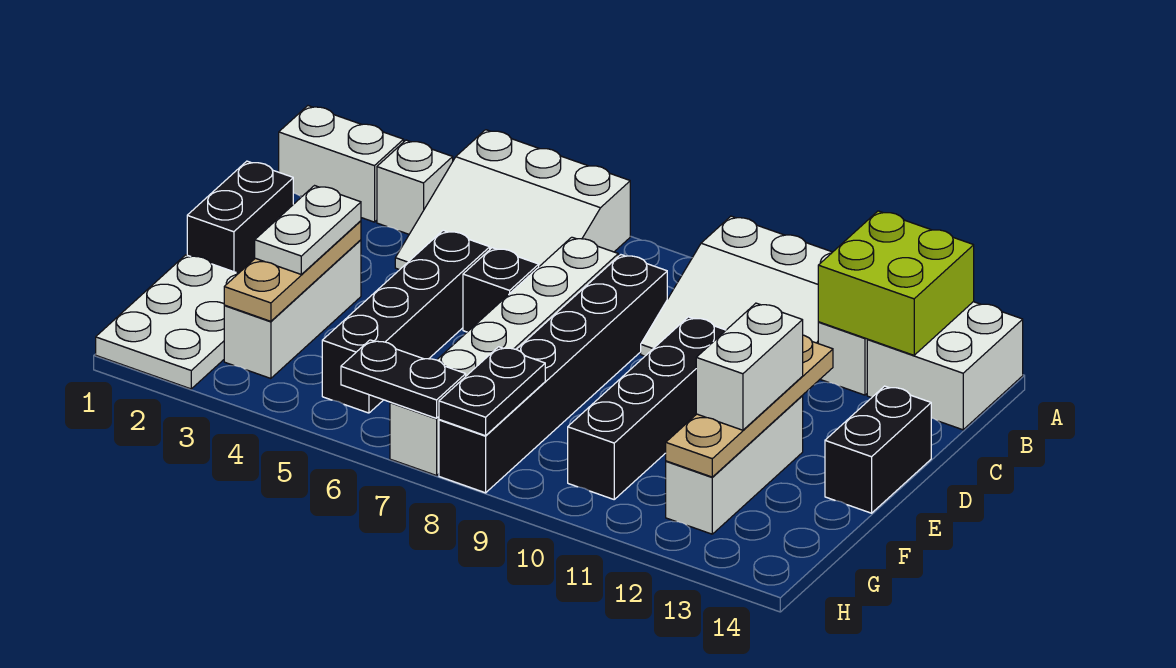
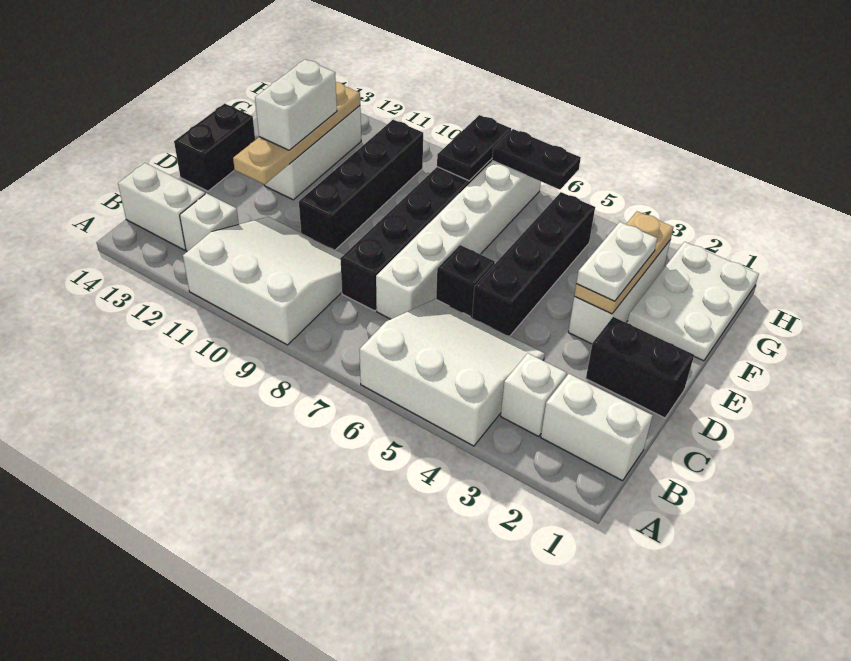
lime brick A12:B13 level 2 -> none
white brick A13:B14 level 1 -> white brick B13:B14 level 1
black brick D1:E1 level 1 -> black brick D1:D2 level 1

